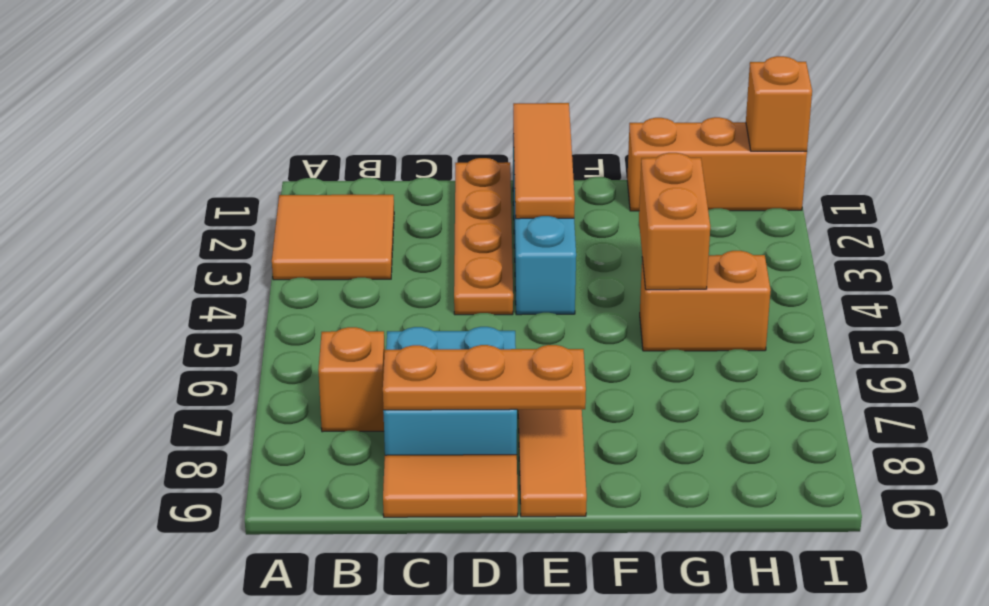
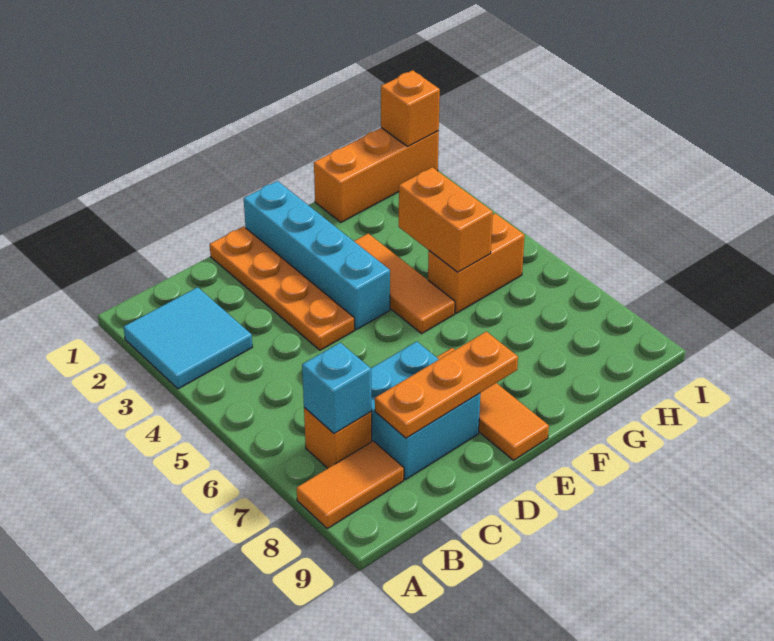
orange tile A2:B3 level 1 -> cyan tile A2:B3 level 1
none -> cyan brick B7 level 2
orange tile C9:D9 level 1 -> orange tile A8:B8 level 1
orange tile E1:E3 level 2 -> orange tile F3:F5 level 1

